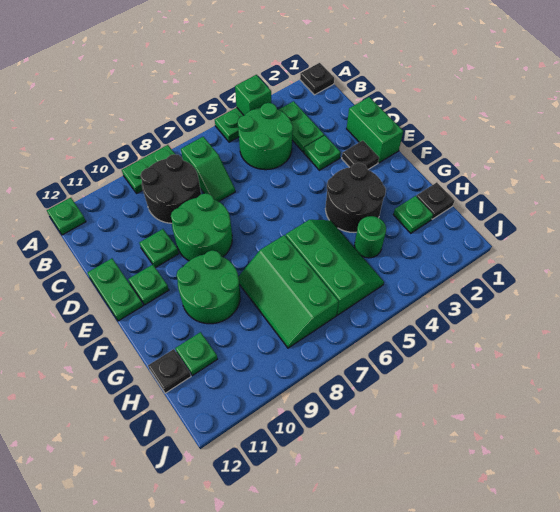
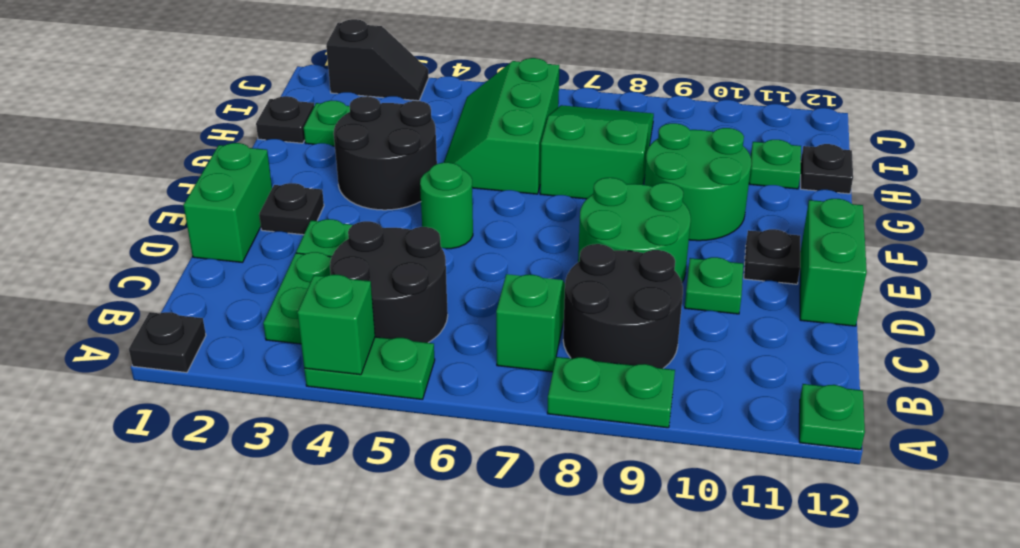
green round brick B4:C5 level 1 -> black round brick B4:C5 level 1
green plate D12:E12 level 1 -> green brick D12:E12 level 1
green plate E11 level 1 -> black plate E11 level 1
green slope G7:I8 level 1 top 7 -> green slope G7:I8 level 1 top G
green round brick H4 level 1 -> green round brick E5 level 1
none -> black slope J2:J3 level 1 top 2

